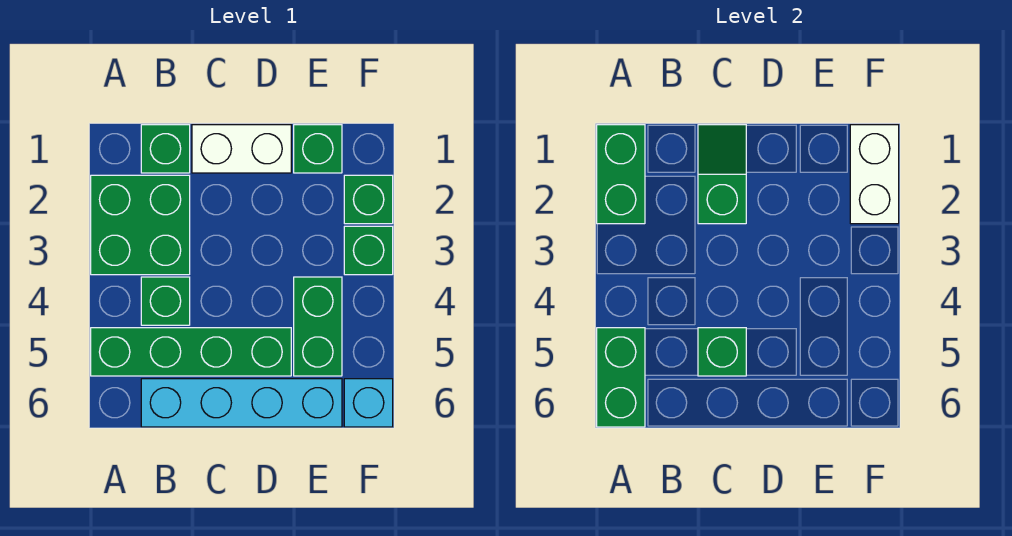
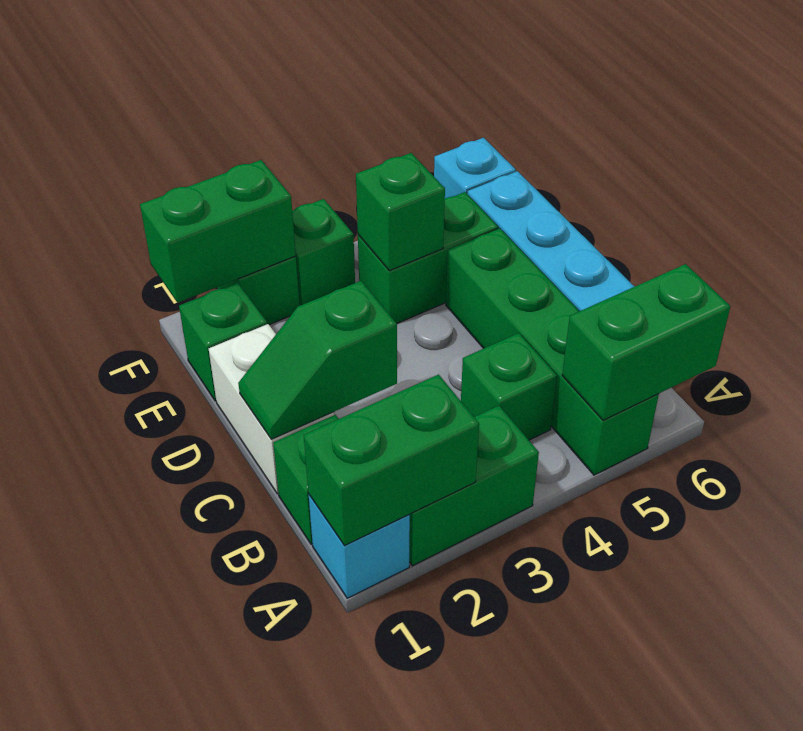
none -> cyan brick A1 level 1
green brick A2:B3 level 1 -> green brick A2:A3 level 1
green brick C5 level 2 -> green brick E4 level 2
white brick F1:F2 level 2 -> green brick F1:F2 level 2

